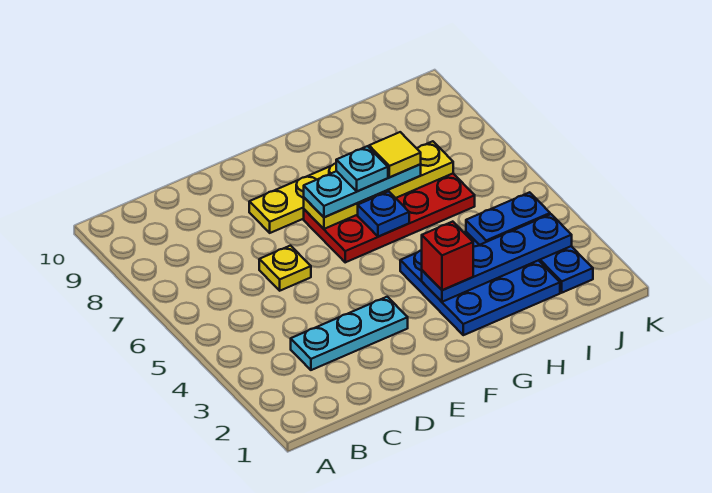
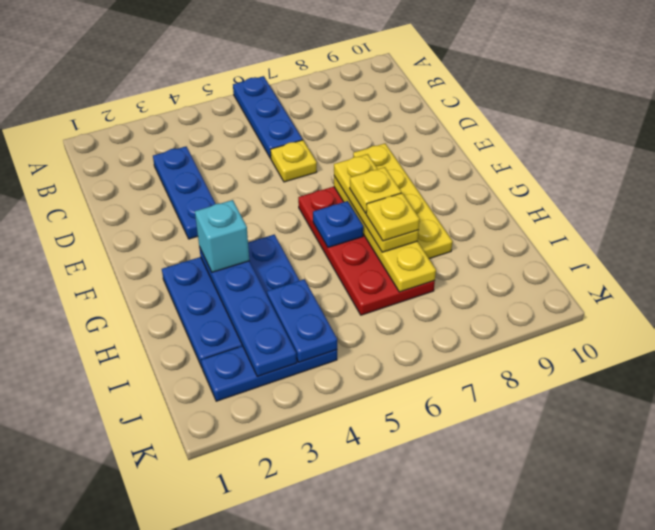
none -> blue plate A6:C6 level 1
cyan plate C3:E3 level 1 -> blue plate C3:E3 level 1
cyan plate F7:H7 level 3 -> yellow plate F7:H7 level 3
red brick G3 level 3 -> cyan brick G3 level 3
cyan plate G7 level 4 -> yellow plate G7 level 4
yellow tile H7 level 4 -> yellow plate H7 level 4

